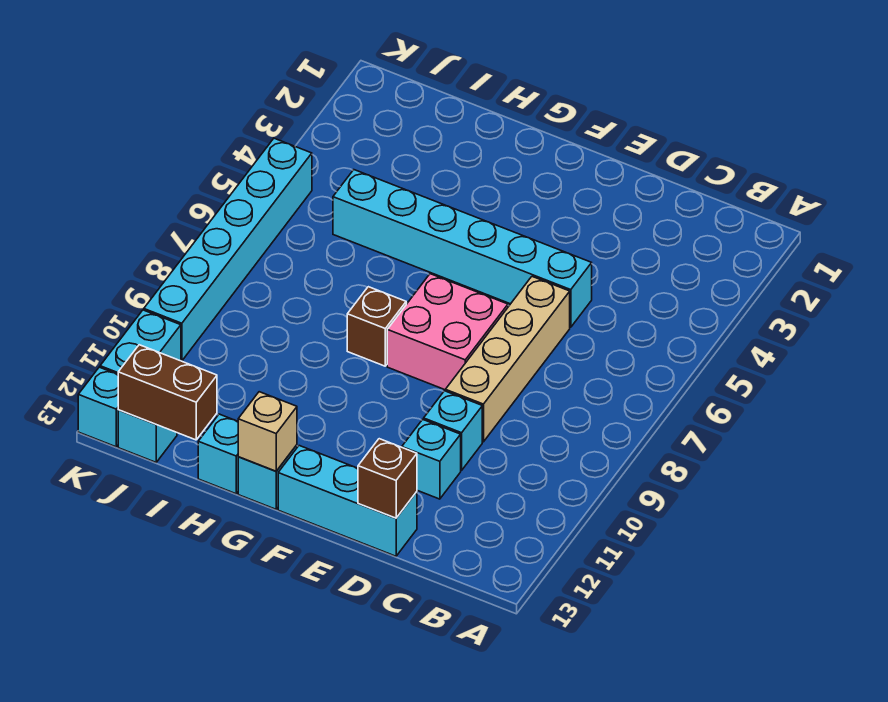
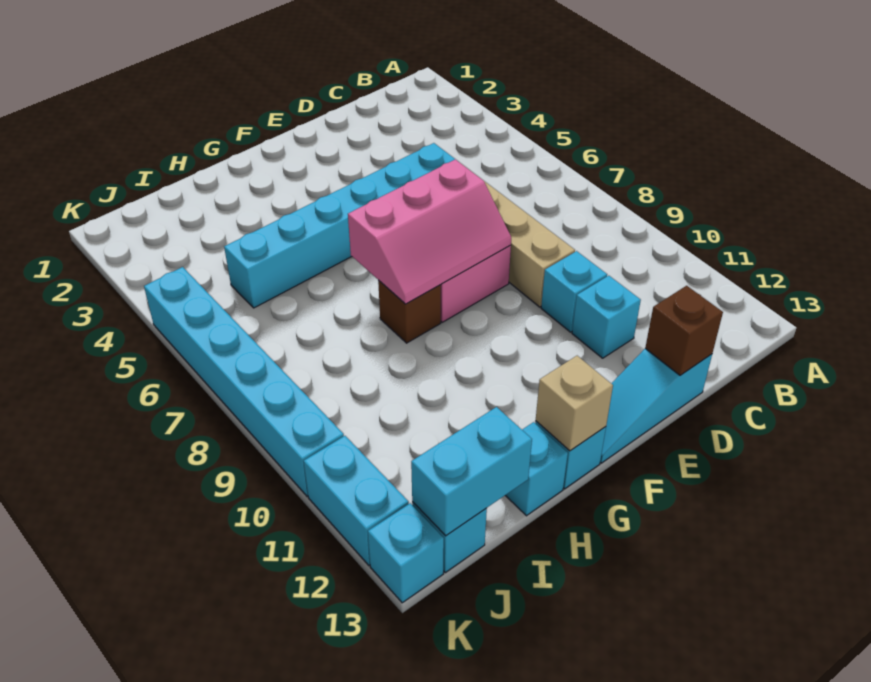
cyan brick D13:F13 level 1 -> cyan slope D13:F13 level 1 top D
none -> pink slope E7:G8 level 2 top 7
brown brick I13:J13 level 2 -> cyan brick I13:J13 level 2

